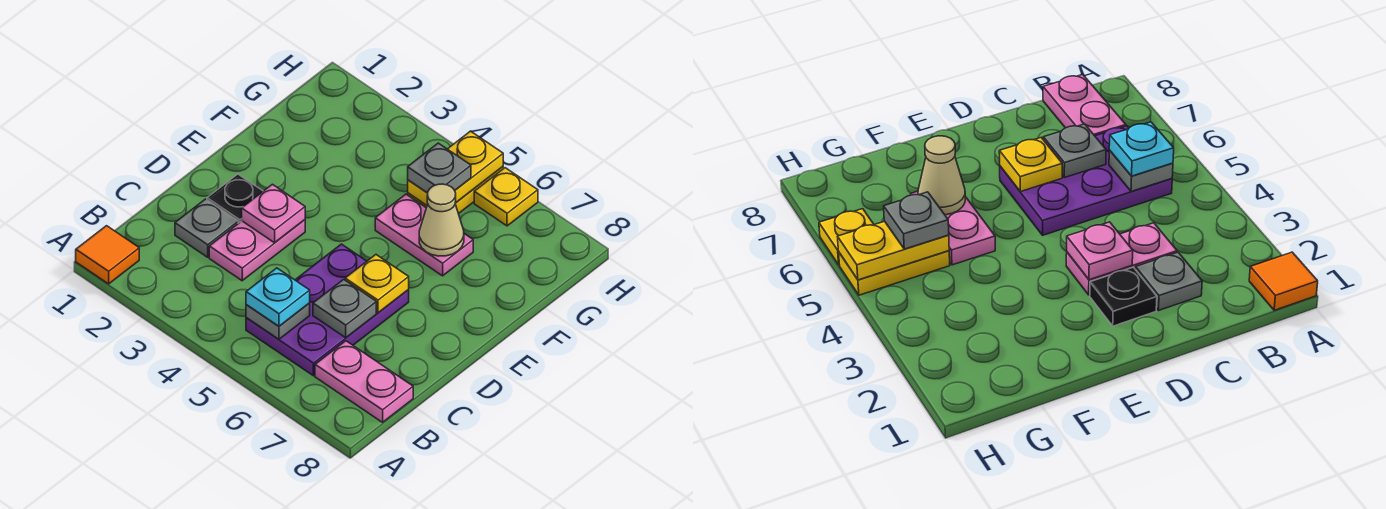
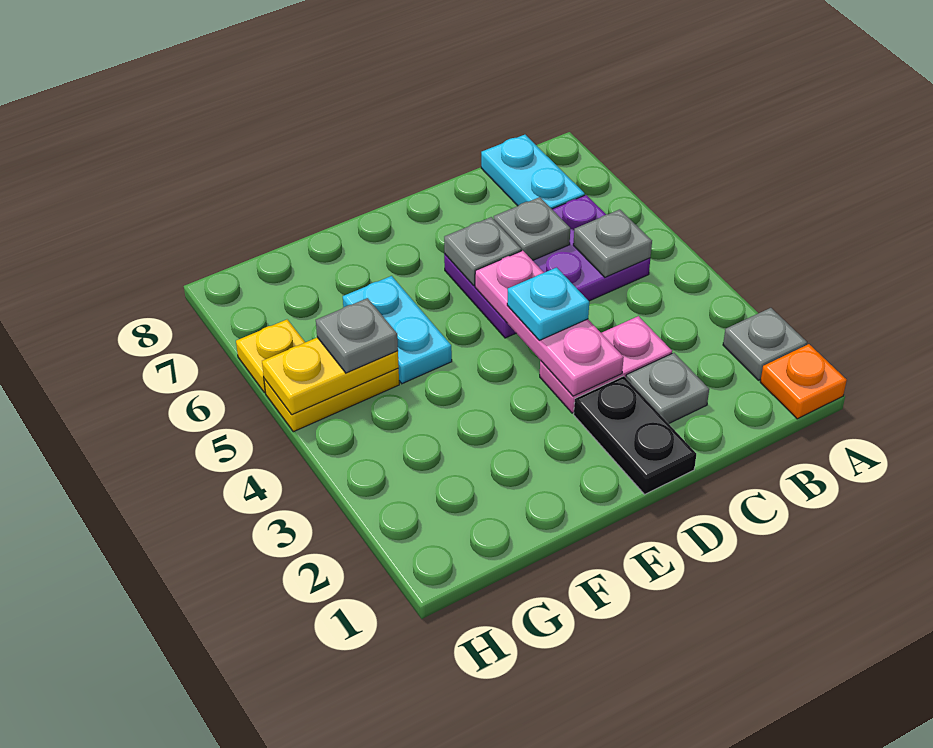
orange tile A1 level 1 -> orange plate A1 level 1
none -> grey plate A2 level 1
cyan plate B5 level 3 -> cyan plate D4 level 3
pink plate B7:B8 level 1 -> cyan plate B7:B8 level 1
black plate D2 level 1 -> black plate D1:D2 level 1
pink plate D3 level 2 -> pink plate D3:D5 level 2
yellow plate D6 level 2 -> grey plate D6 level 2
pink plate F5:F6 level 1 -> cyan plate F5:F6 level 1
tan cone F6 level 2 -> none

